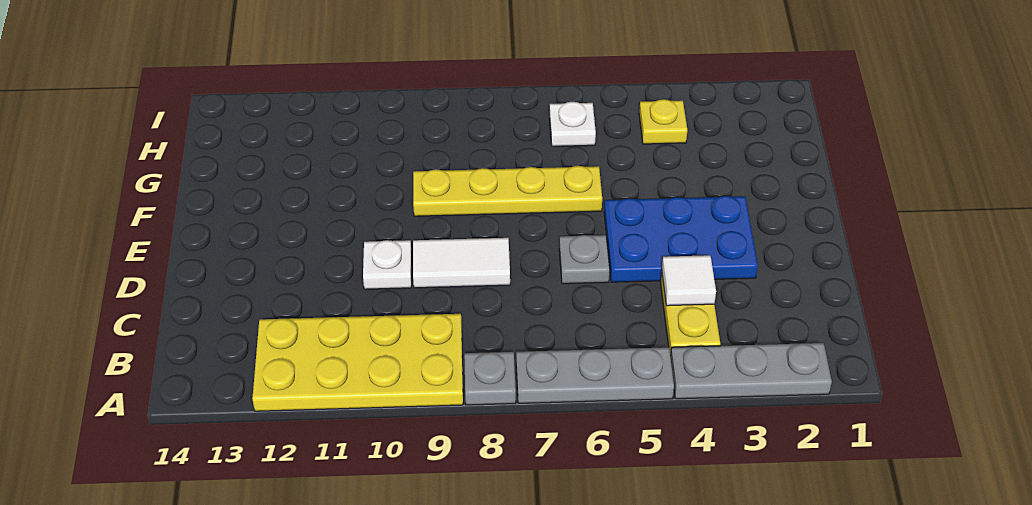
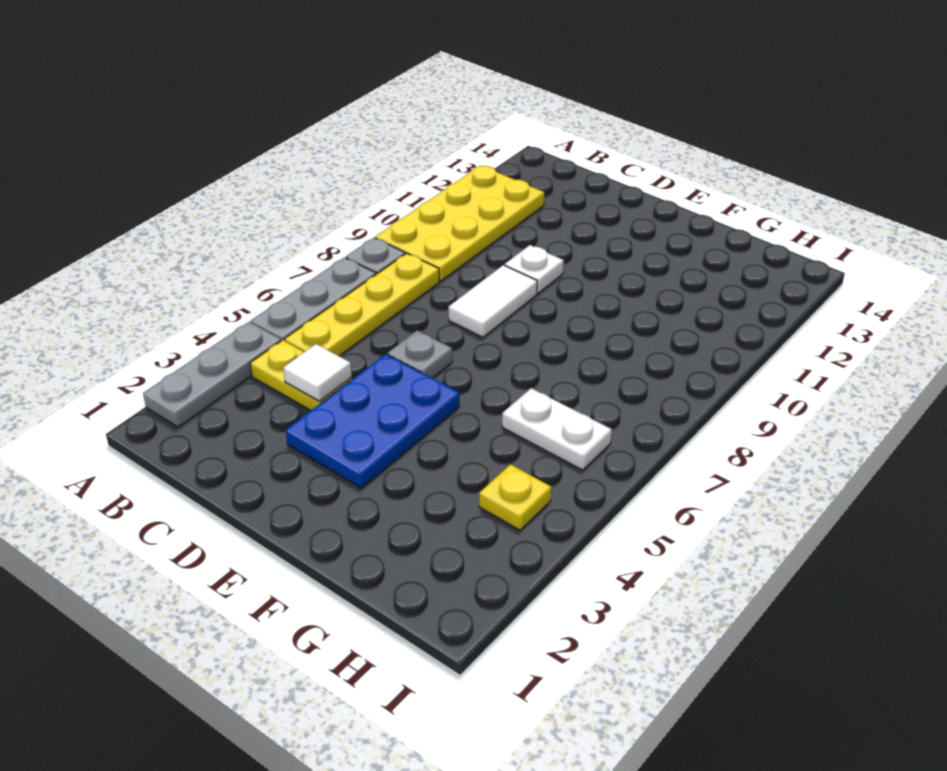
yellow plate F6:F9 level 1 -> yellow plate B5:B8 level 1
white plate H6 level 1 -> white plate G6:H6 level 1

